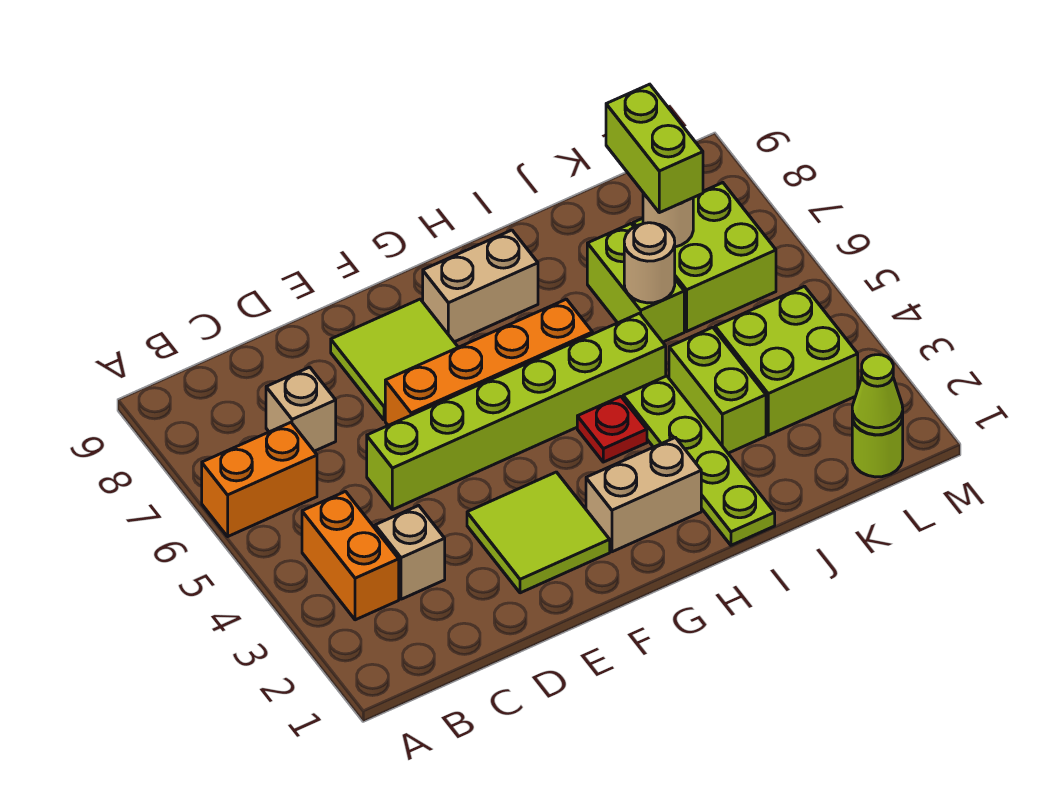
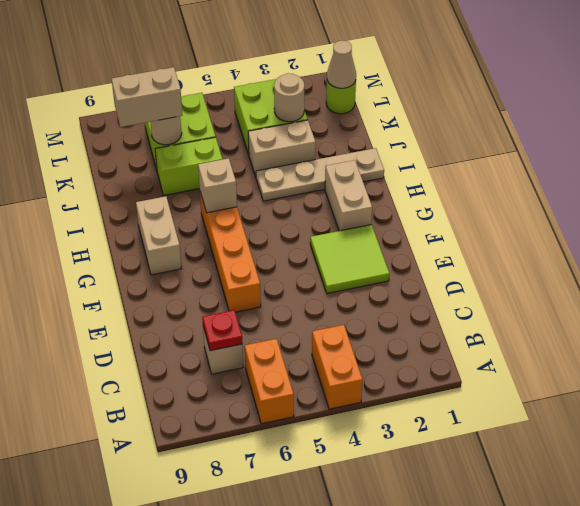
orange brick B3:B4 level 1 -> orange brick A4:B4 level 1
tan brick C3 level 1 -> tan brick H6 level 2
lime brick D5:I5 level 1 -> none
lime tile E7:F8 level 1 -> none
red plate H4 level 1 -> red plate C7 level 2
lime plate I1:I4 level 1 -> tan plate I1:I4 level 1
lime brick J3:J4 level 1 -> tan brick J3:J4 level 1
tan round brick J6 level 2 -> tan round brick K3 level 2
lime brick K7:K8 level 3 -> tan brick K7:K8 level 3
lime cone L1 level 2 -> tan cone L1 level 2

